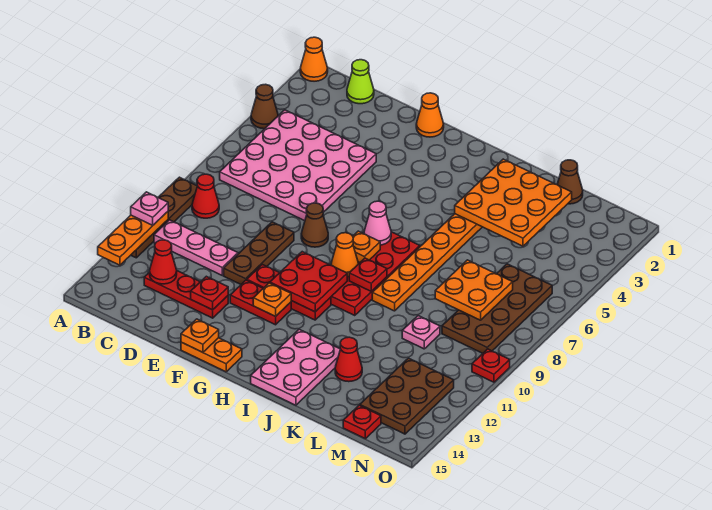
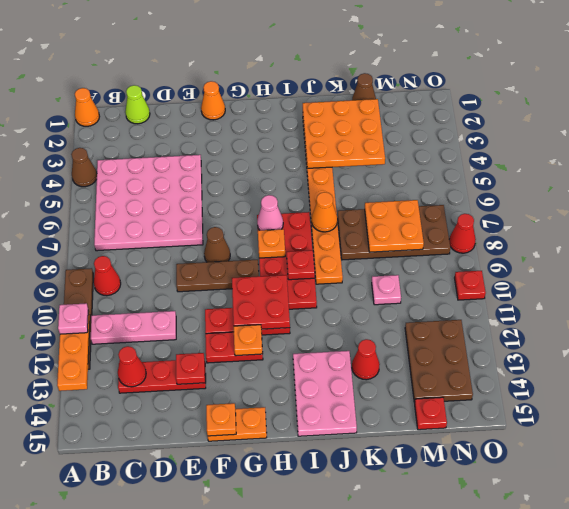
brown plate E9:E11 level 1 -> brown plate E9:G9 level 1
orange cone H9 level 2 -> orange cone J7 level 2
brown plate M6:N9 level 1 -> brown plate K7:N8 level 1
none -> red cone O8 level 1

